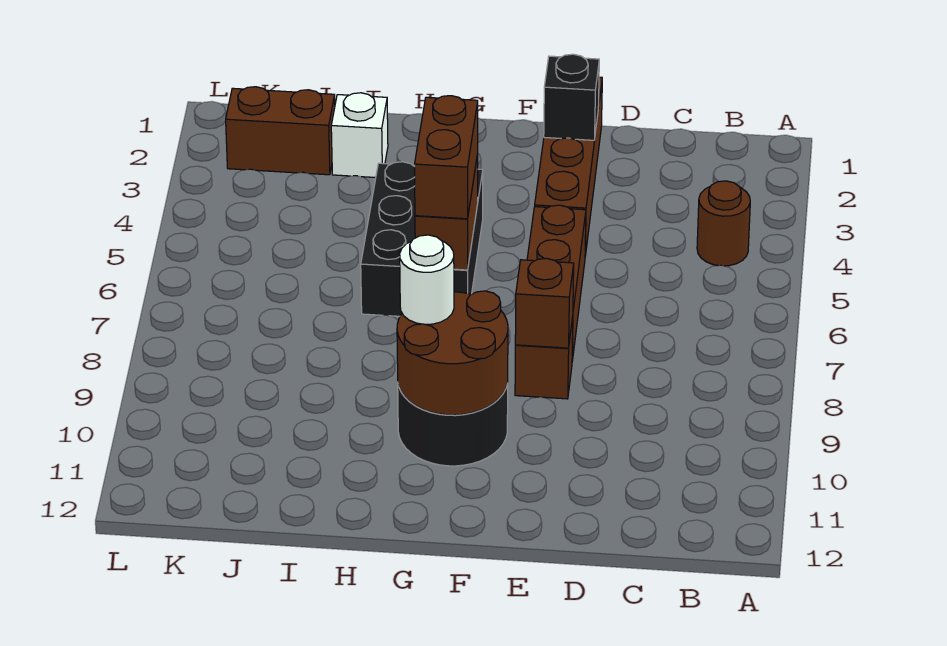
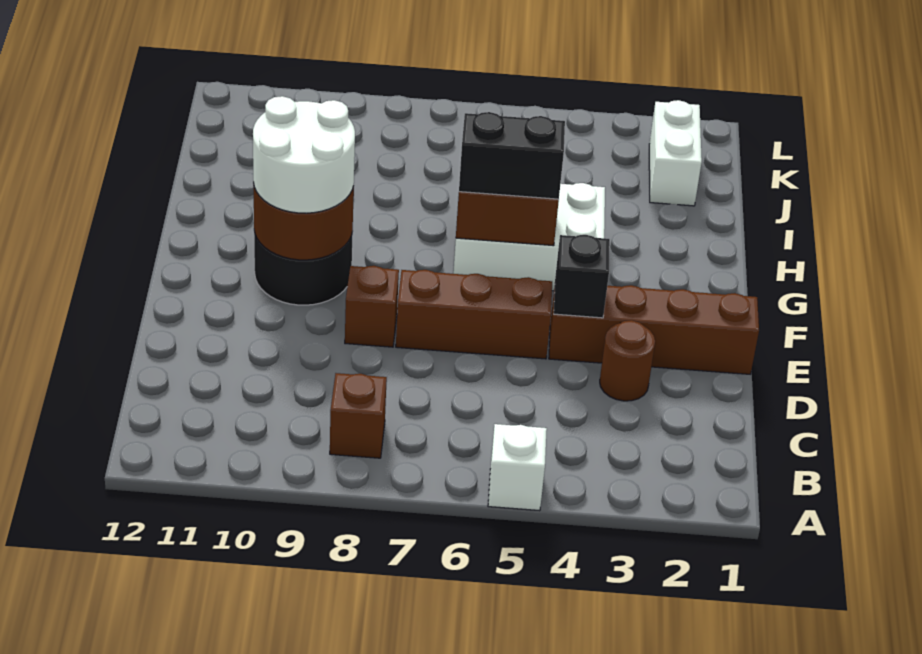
brown round brick B4 level 1 -> brown round brick D3 level 1
black brick E2 level 2 -> black brick E4 level 2
brown brick E8 level 2 -> brown brick B8 level 1
black brick G4:H6 level 1 -> white brick G4:H6 level 1
brown brick G5:G6 level 3 -> black brick G5:G6 level 3
white round brick G9 level 3 -> white round brick F9:G10 level 3
white brick I2 level 1 -> white brick A5 level 1
brown brick J2:K2 level 1 -> white brick J2:K2 level 1

